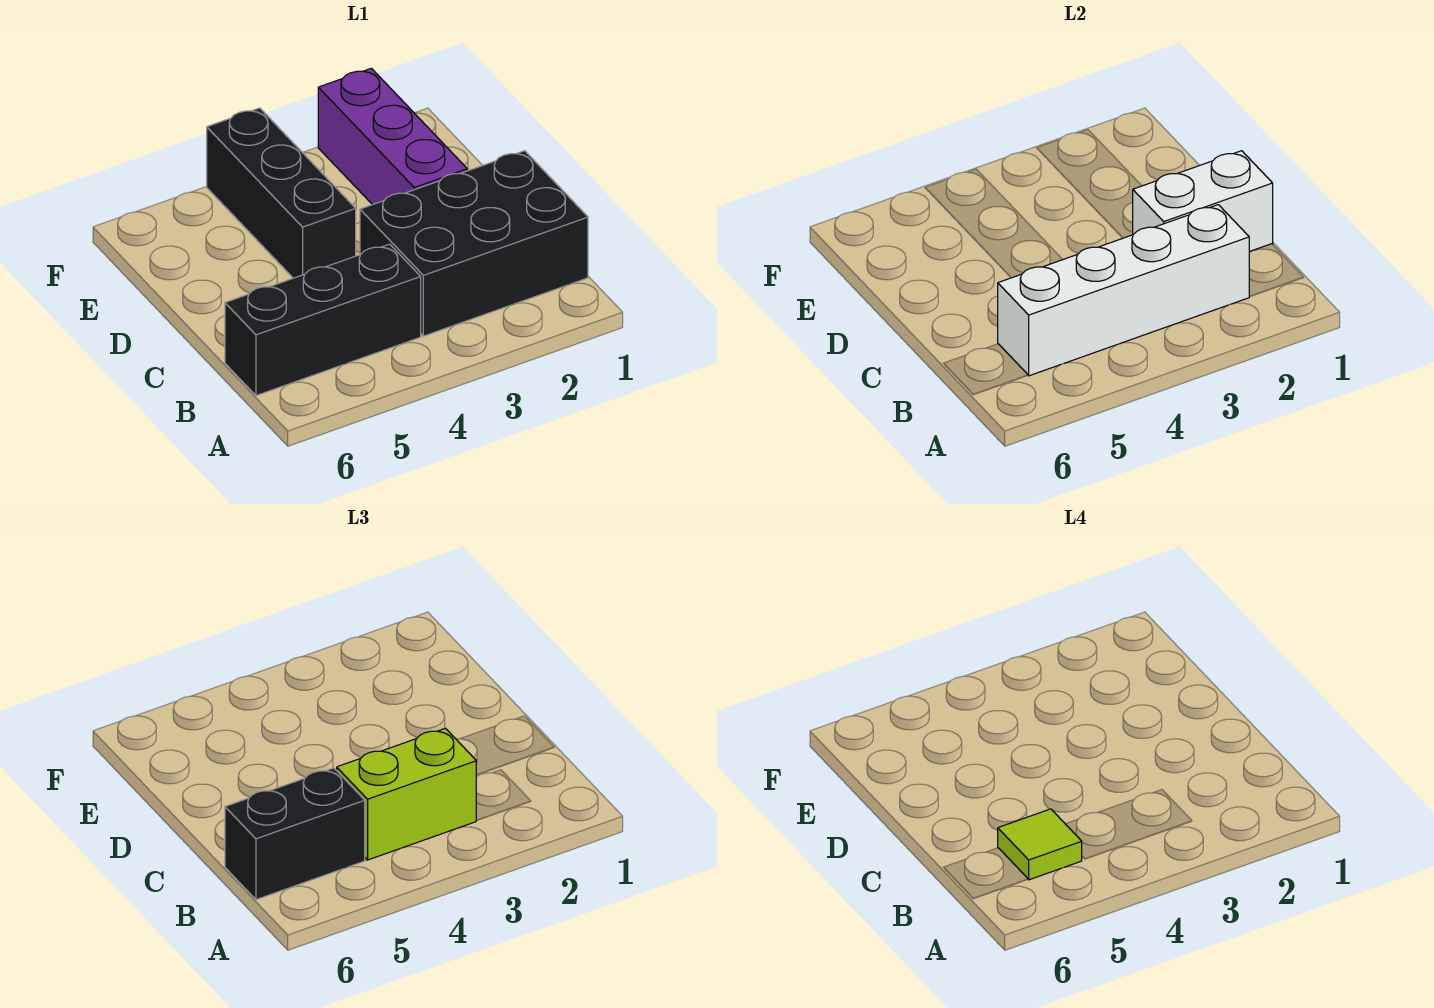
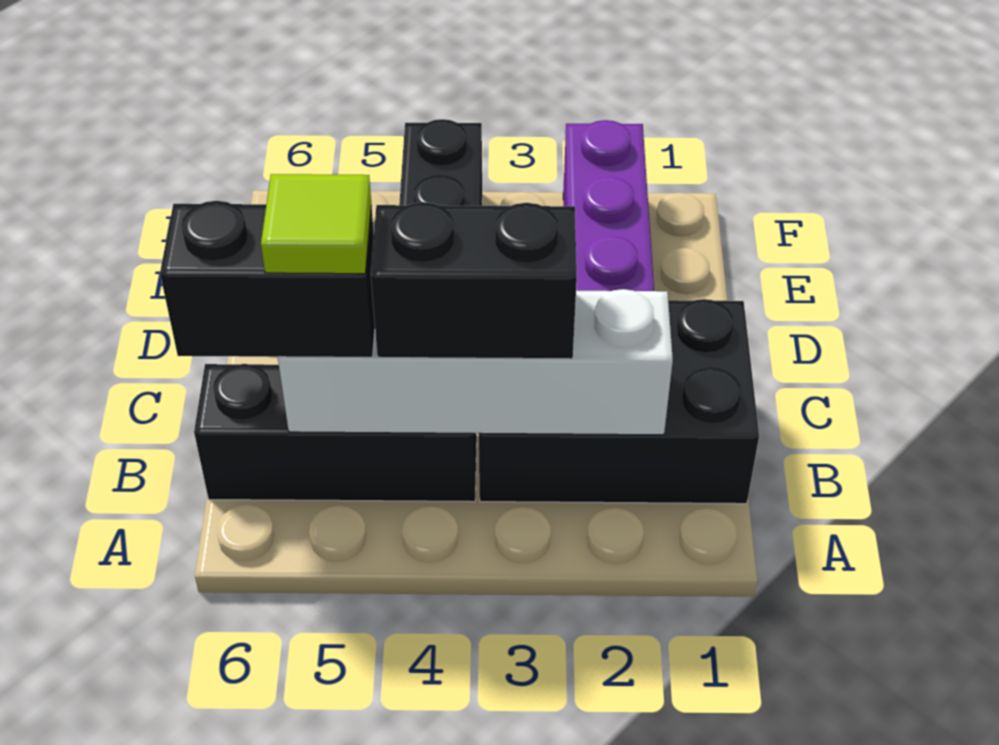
lime brick B3:B4 level 3 -> black brick B3:B4 level 3
white brick C1:C2 level 2 -> none

